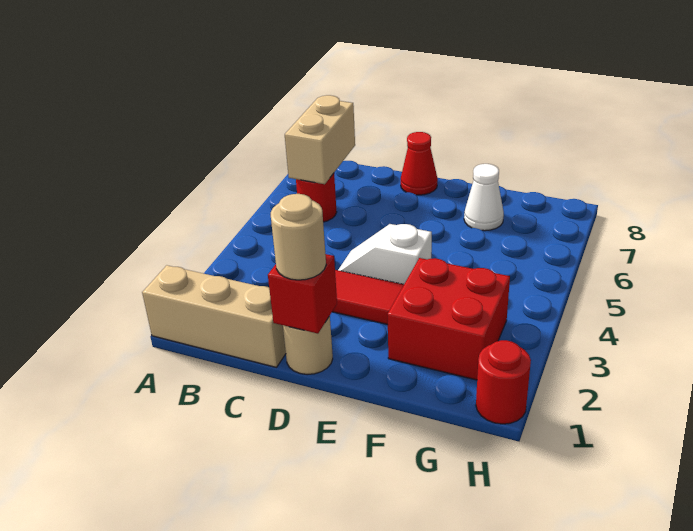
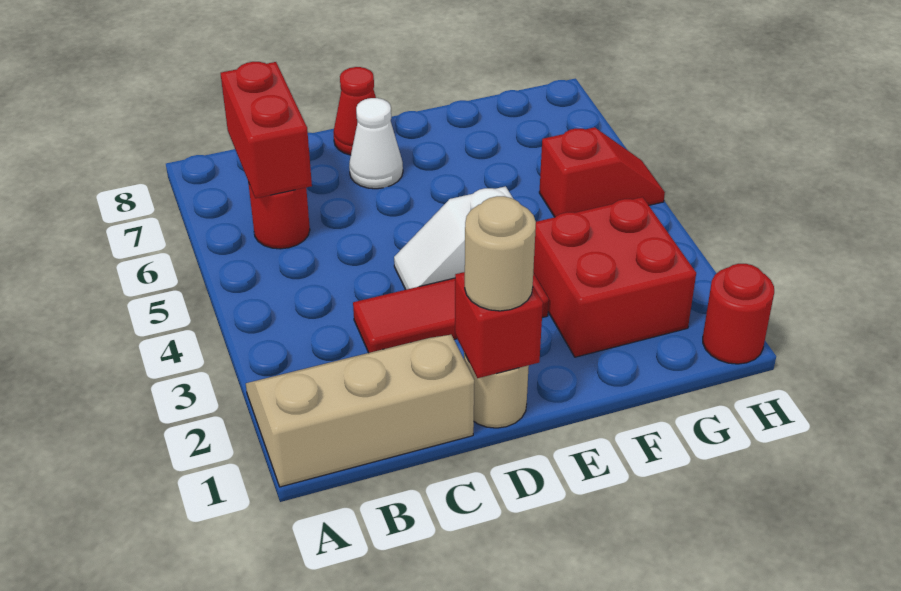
tan brick B6:B7 level 2 -> red brick B6:B7 level 2
white cone F7 level 1 -> white cone D7 level 1
none -> red slope G5:H5 level 1 top G

